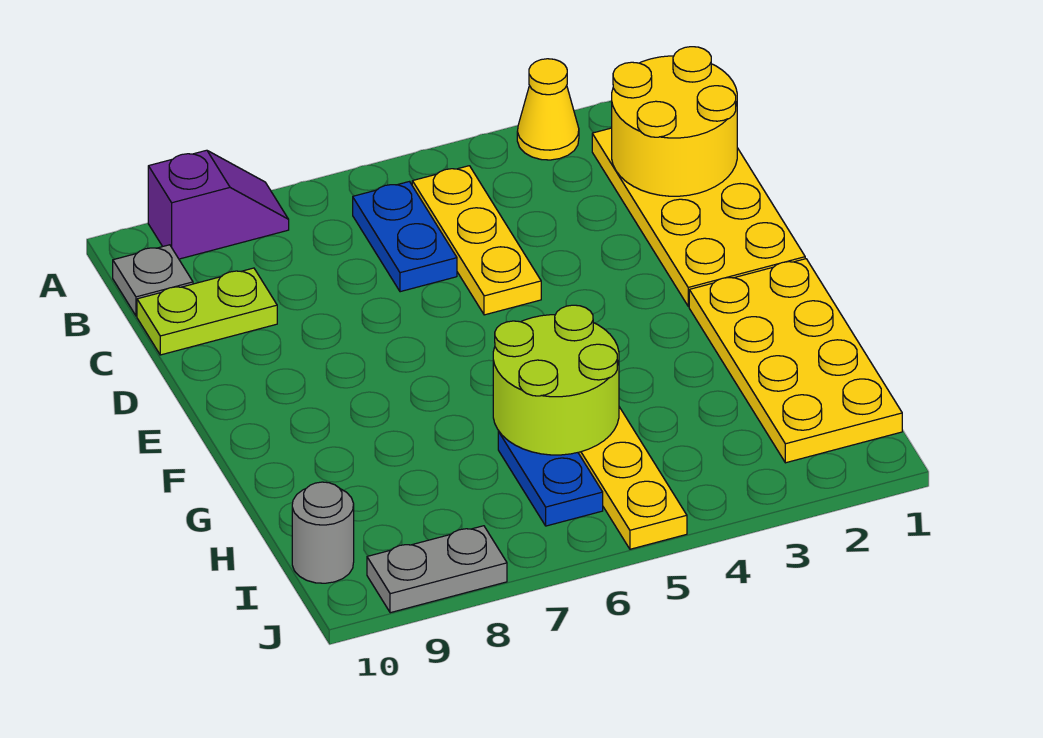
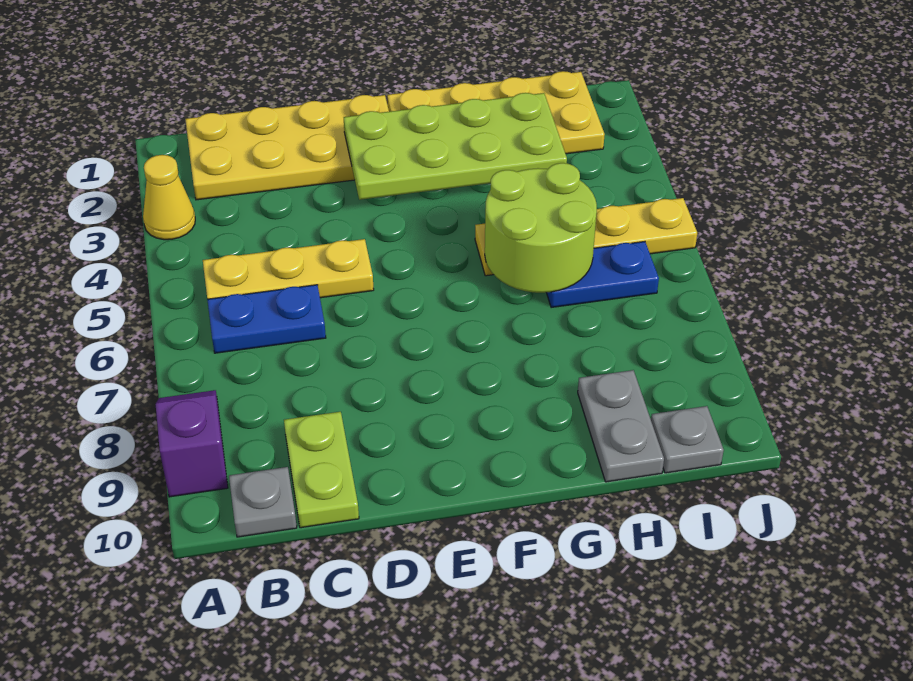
yellow round brick B1:C2 level 2 -> none
none -> lime plate E2:H3 level 2
grey round brick I10 level 1 -> grey plate I10 level 1
grey plate J8:J9 level 1 -> grey plate H9:H10 level 1

